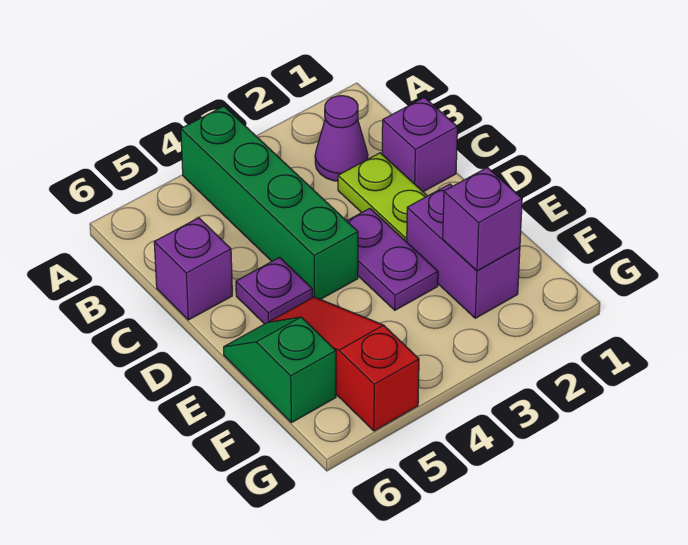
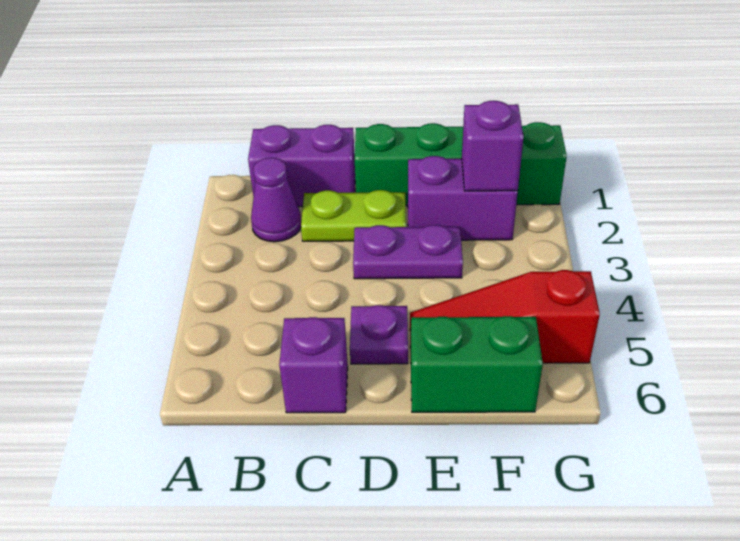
green brick A4:D4 level 1 -> green brick D1:G1 level 1
purple brick C1 level 1 -> purple brick B1:C1 level 1
green slope E6:F6 level 1 top F -> green brick E6:F6 level 1

